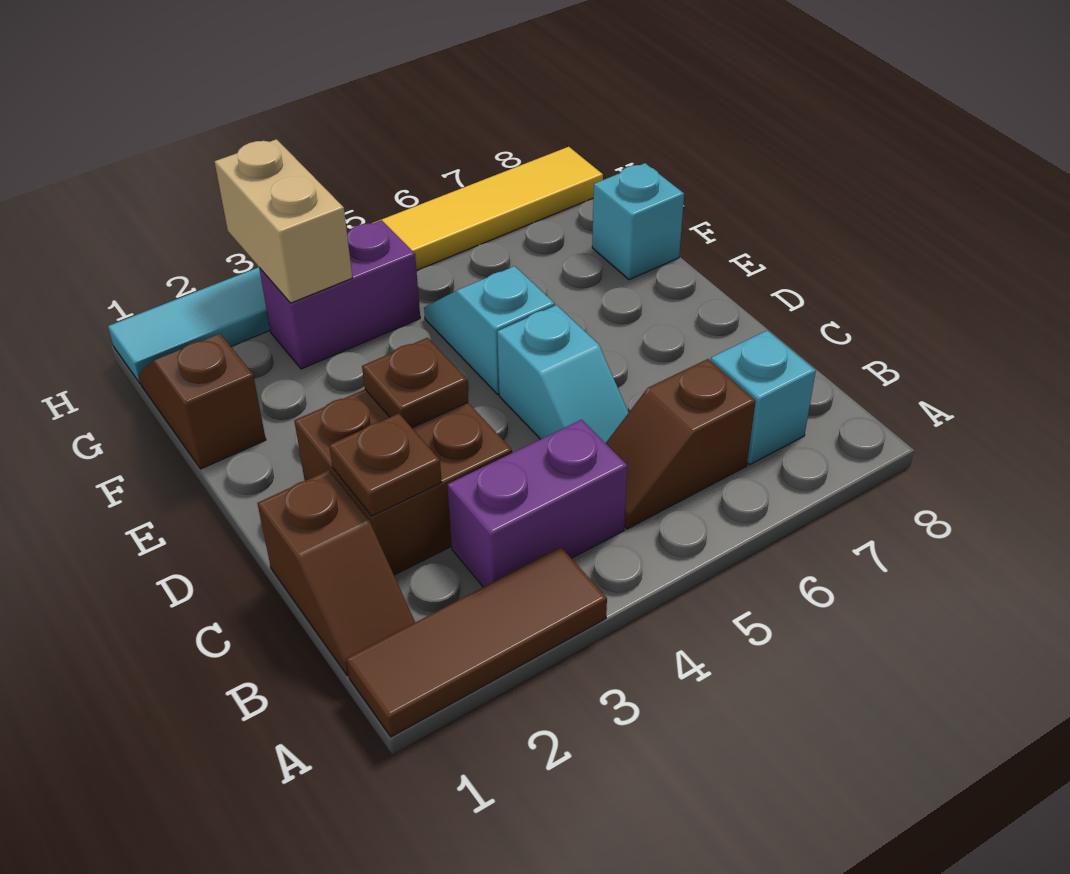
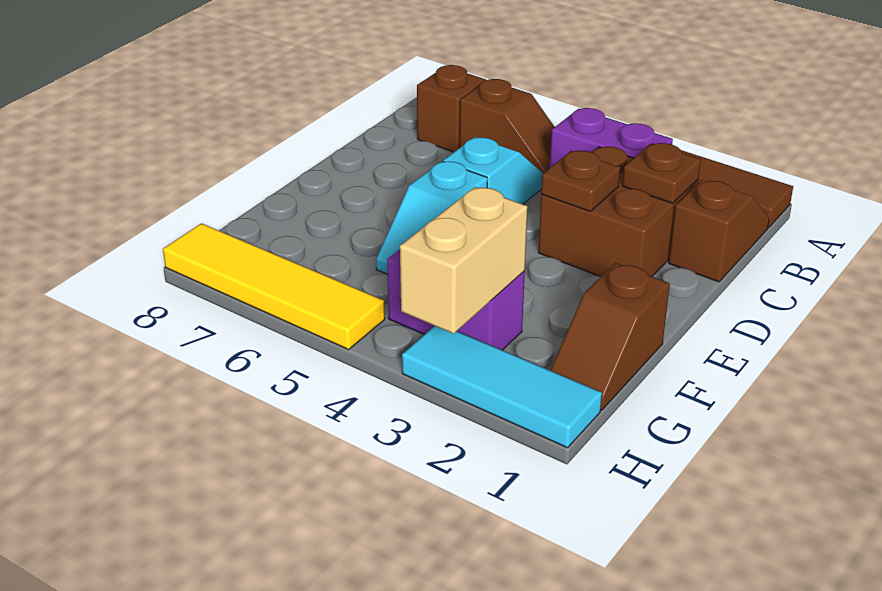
cyan brick B7 level 1 -> brown brick B7 level 1
cyan brick F8 level 1 -> none

